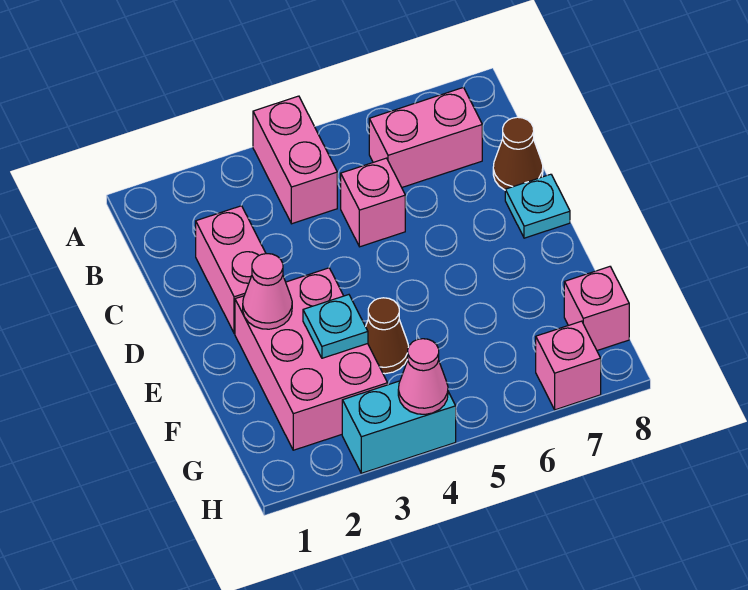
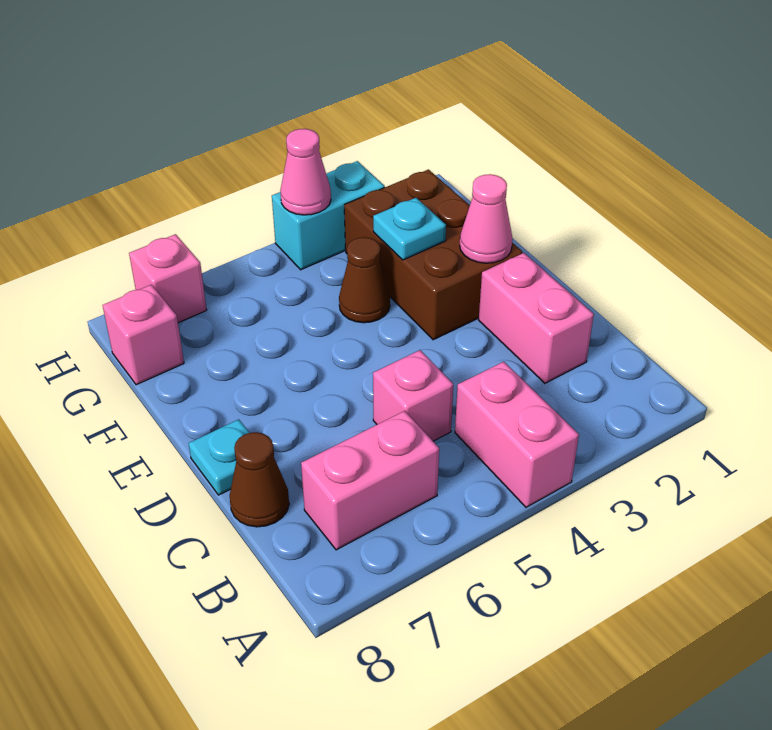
pink brick E2:G3 level 1 -> brown brick E2:G3 level 1

